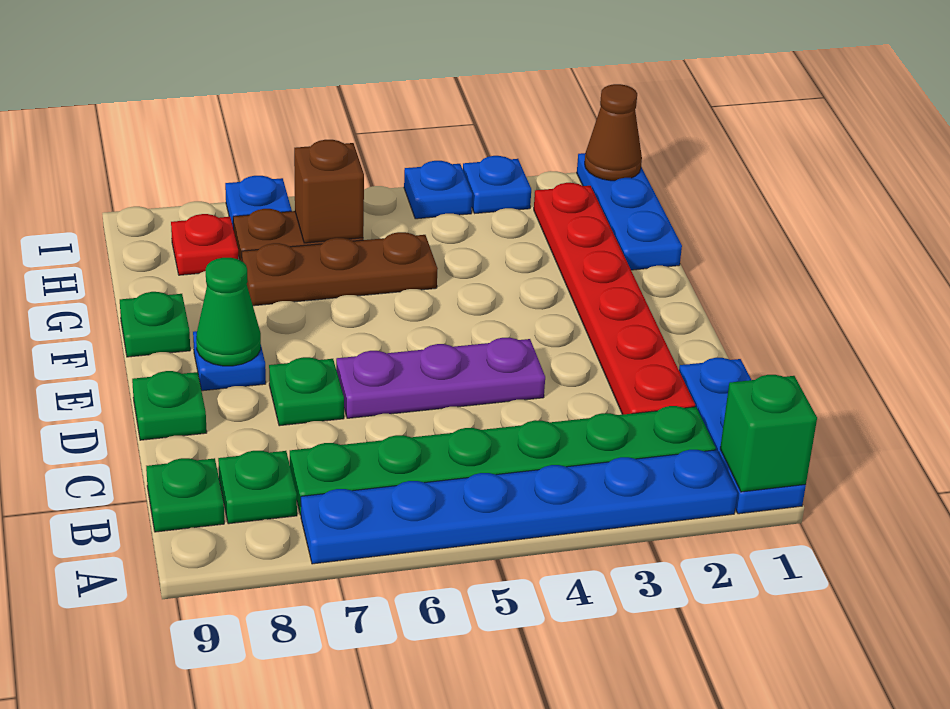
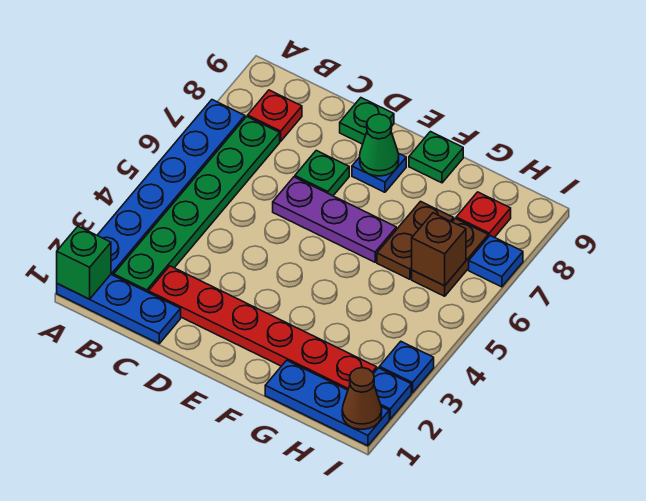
green plate B8 level 1 -> red plate B8 level 1
green plate B9 level 1 -> none
purple plate D4:D6 level 1 -> purple plate D6:F6 level 1
brown plate G5:G7 level 1 -> brown plate G6:G7 level 1
blue plate I4 level 1 -> blue plate I2 level 1

